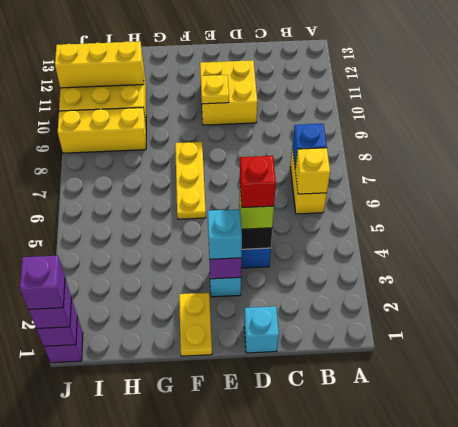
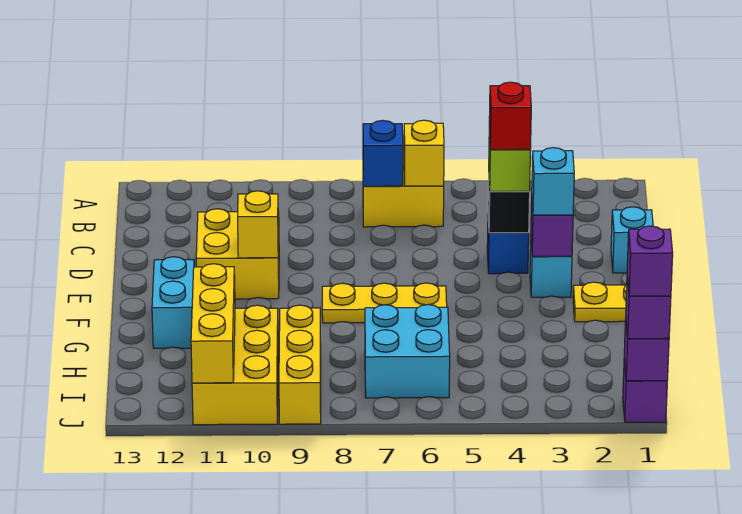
yellow plate E10 level 2 -> yellow brick E10 level 2
none -> cyan brick F12:G12 level 1
none -> cyan brick H6:I7 level 1

